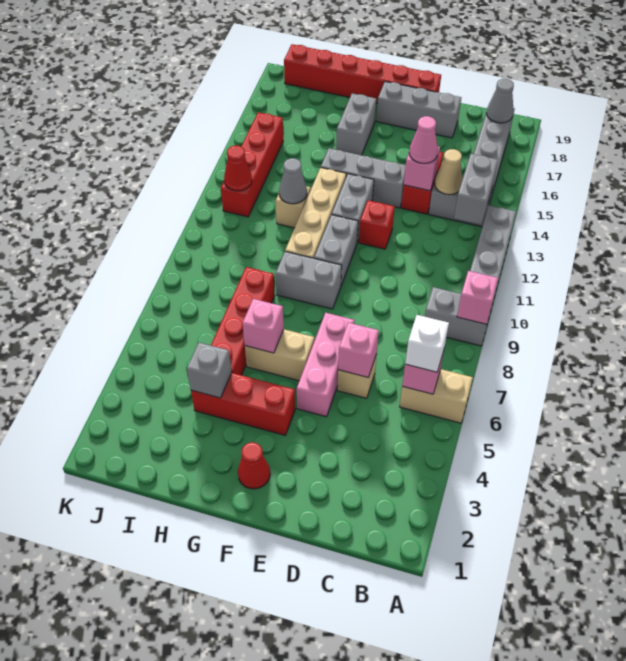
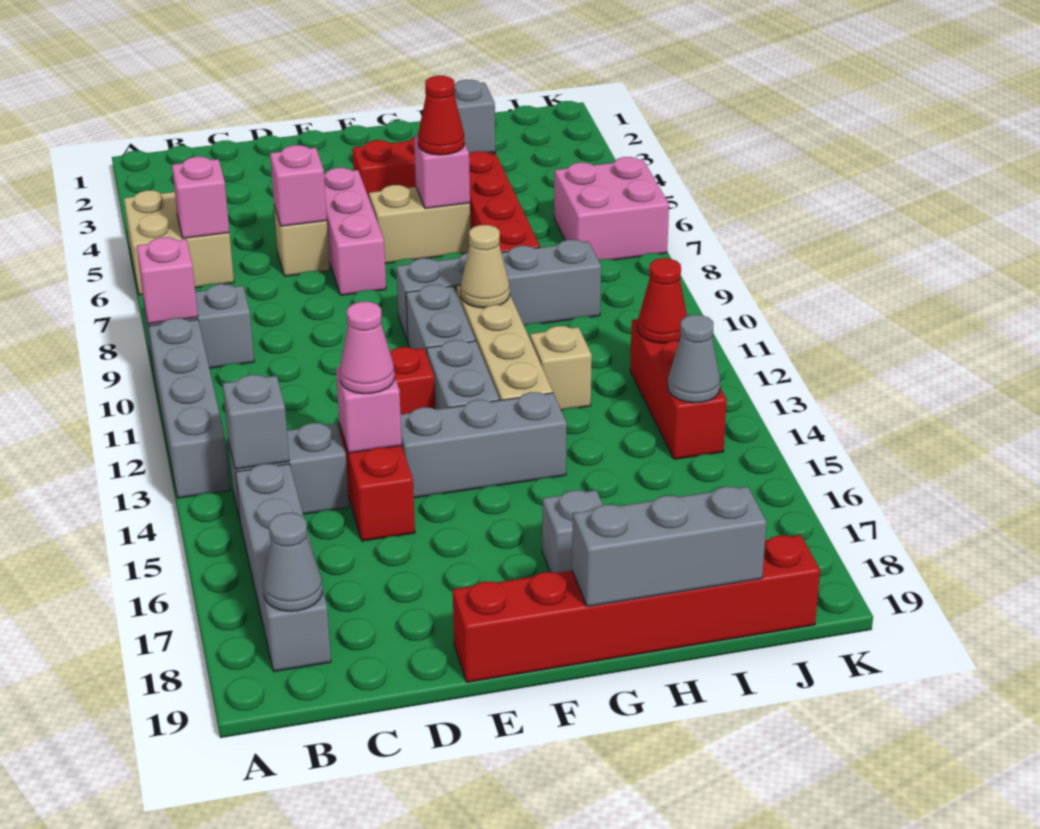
tan brick A6:B6 level 1 -> tan brick A5:B6 level 1
white brick B6 level 3 -> none
grey brick B13:B14 level 2 -> grey brick B14 level 2
tan cone C14 level 2 -> tan cone G10 level 2
grey brick D18:F18 level 1 -> grey brick G19:I19 level 2
red cone F2 level 1 -> red cone G6 level 3
grey brick F9:G9 level 1 -> grey brick F9:I9 level 1
grey brick G16:G17 level 1 -> grey brick G17 level 1
grey cone H12 level 2 -> grey cone J14 level 2
none -> pink brick J6:K7 level 1
red brick J12:J15 level 1 -> red brick J12:J14 level 1

